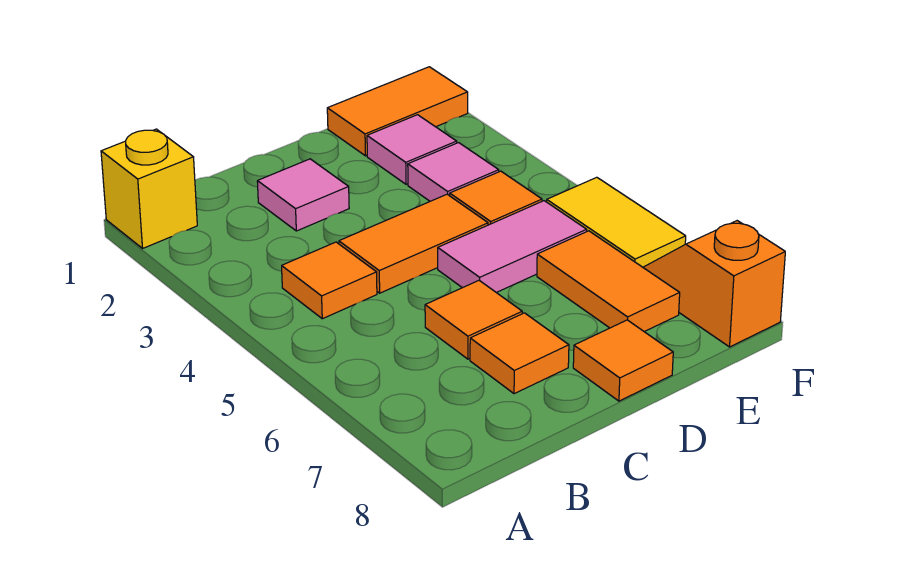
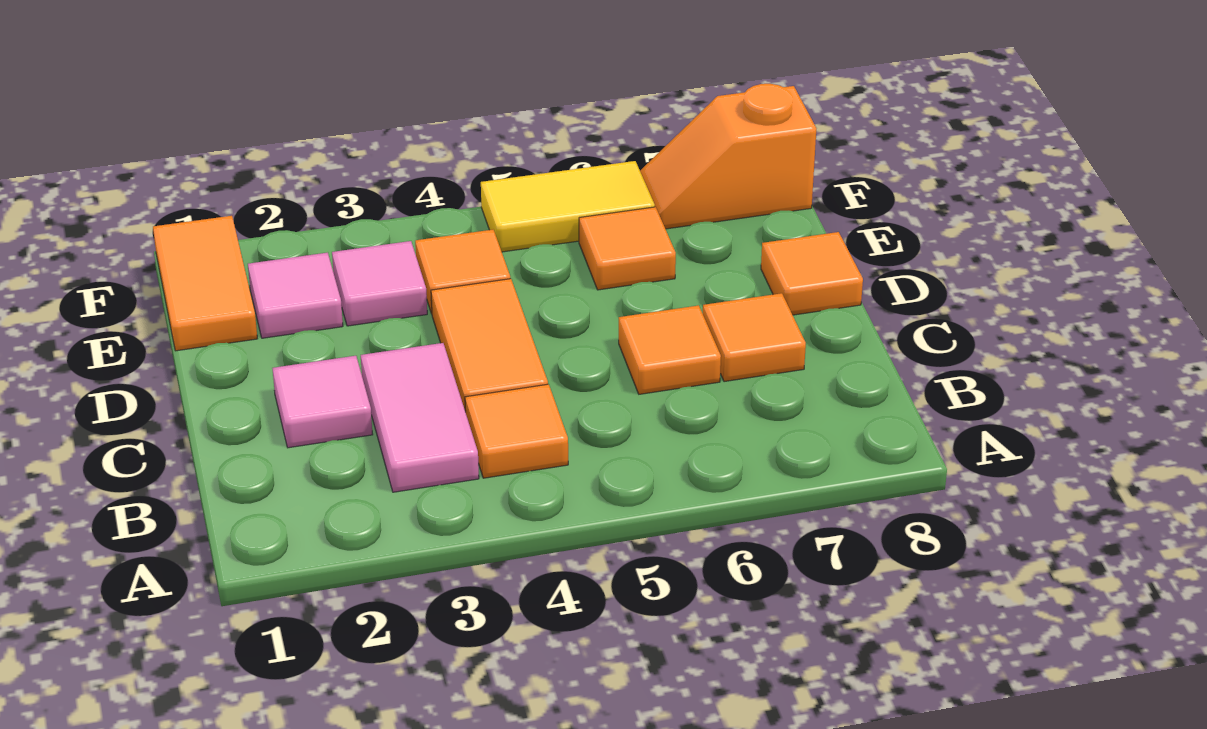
yellow brick A1 level 1 -> none
pink tile D5:E5 level 1 -> pink tile B3:C3 level 1
orange tile E6:E7 level 1 -> orange tile E6 level 1

